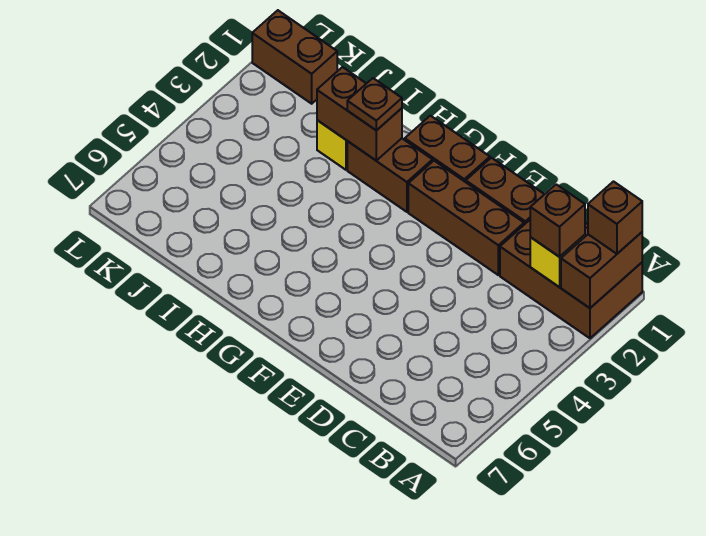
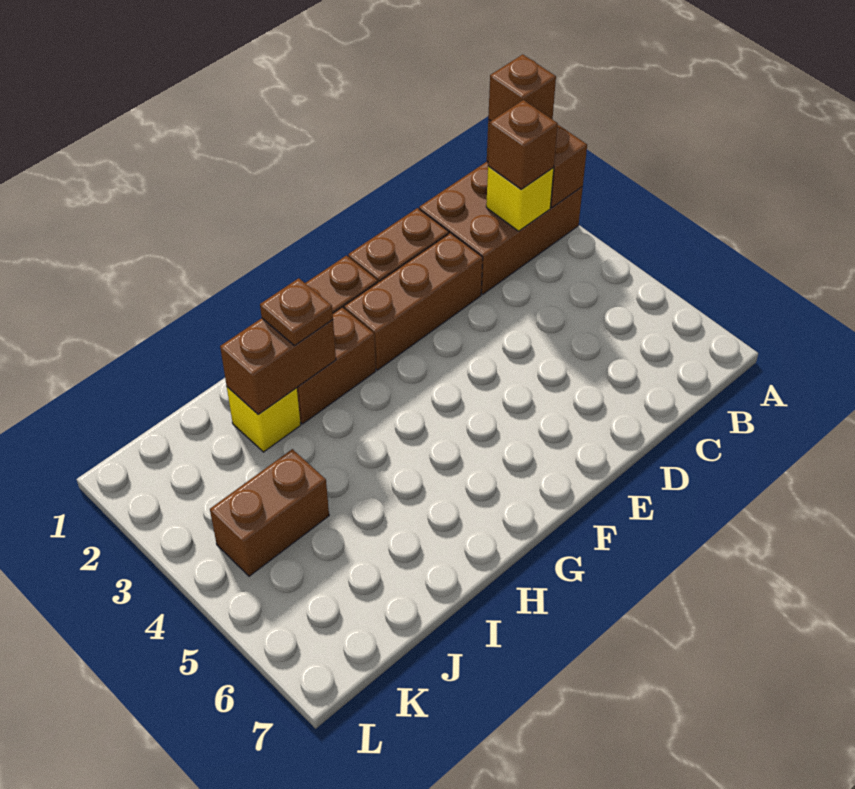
brown brick K1:L1 level 1 -> brown brick J4:K4 level 1

